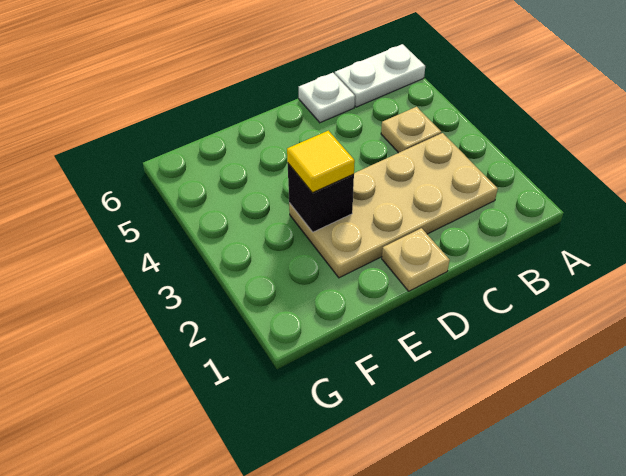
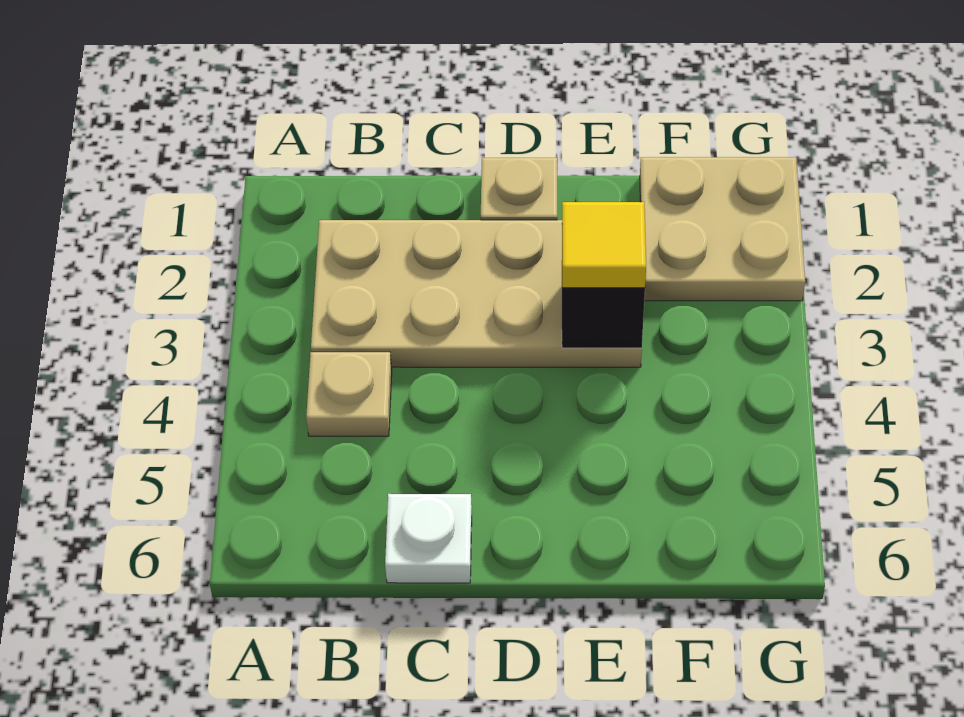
white plate A6:B6 level 1 -> none
none -> tan plate F1:G2 level 1

